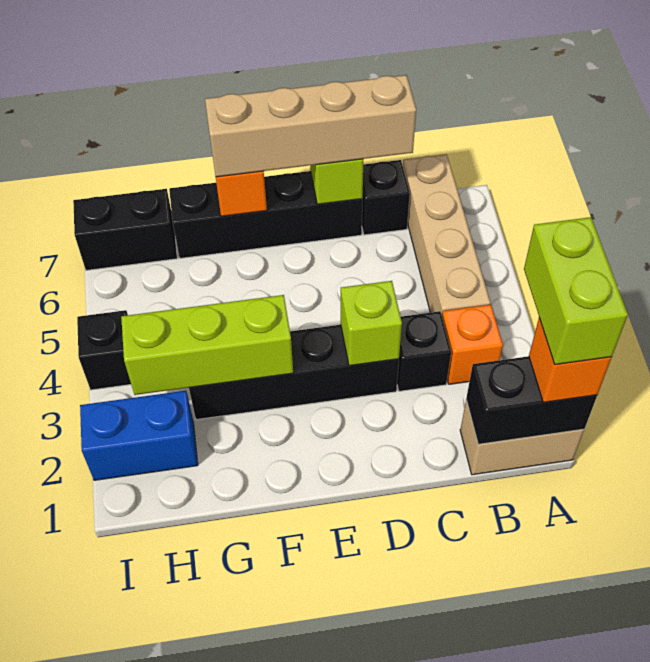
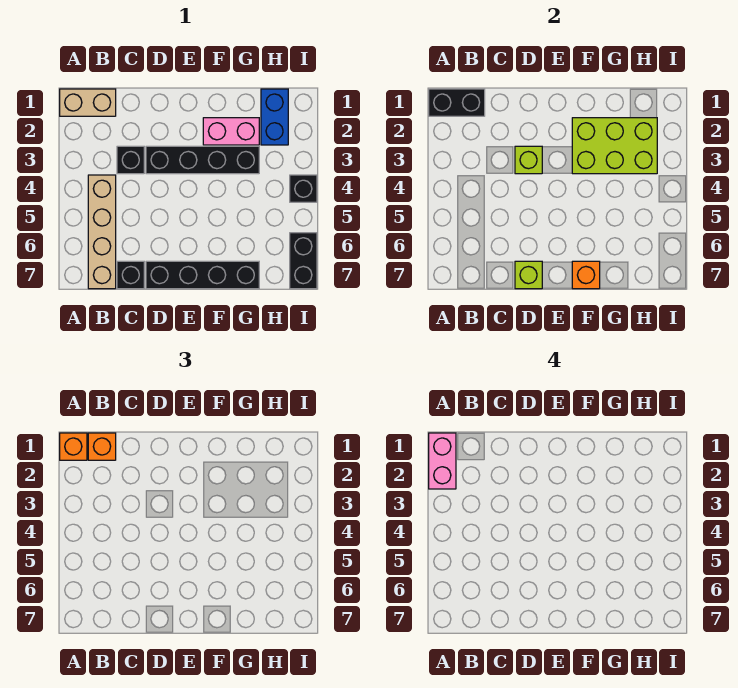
lime brick A1:A2 level 4 -> pink brick A1:A2 level 4
orange brick B3 level 1 -> orange brick B1 level 3
tan brick C7:F7 level 3 -> none
none -> pink brick F2:G2 level 1
lime brick F3:H3 level 2 -> lime brick F2:H3 level 2
blue brick H2:I2 level 1 -> blue brick H1:H2 level 1
black brick H7:I7 level 1 -> black brick I6:I7 level 1

